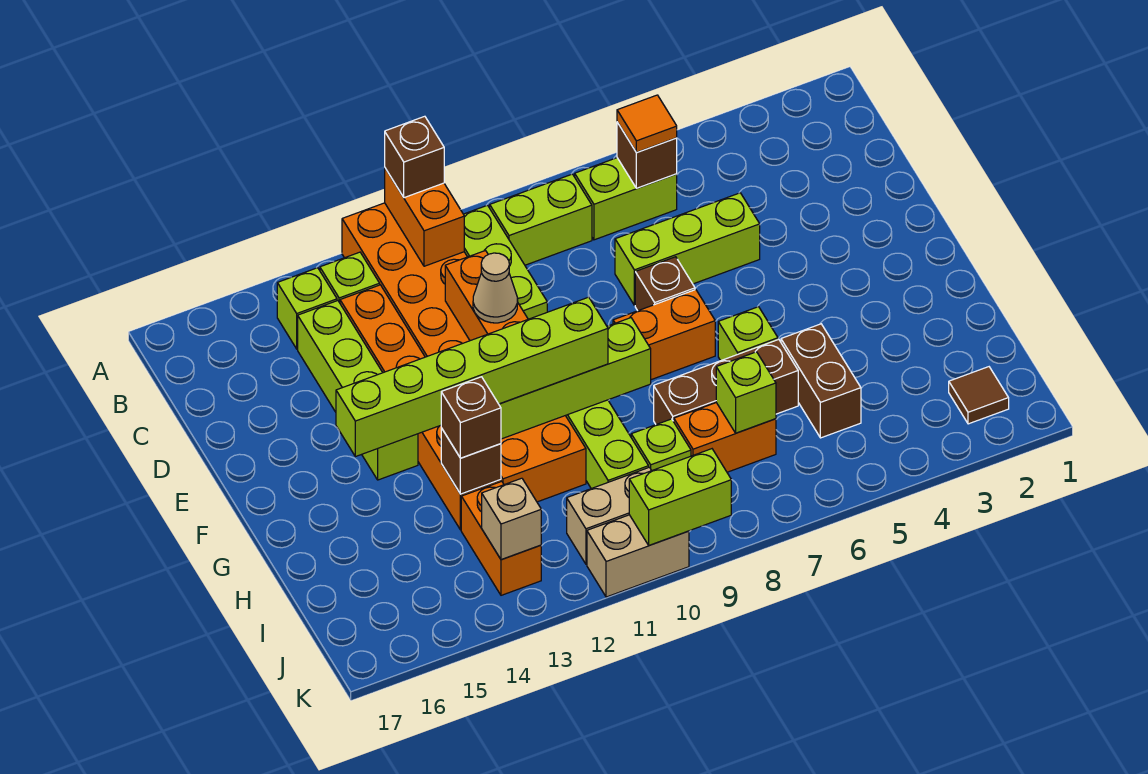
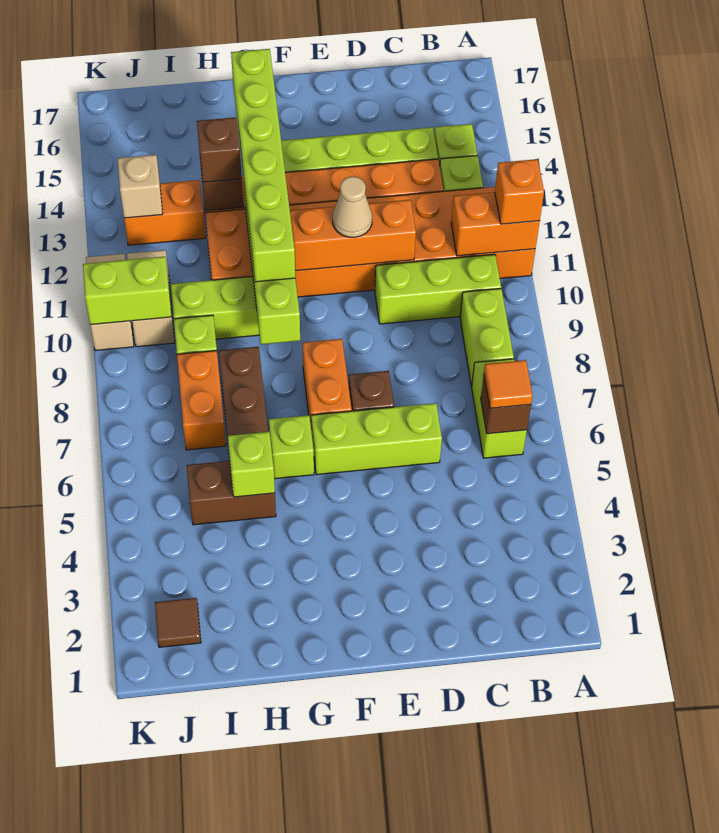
brown brick A11 level 3 -> orange brick A11 level 3
lime brick D5:D7 level 1 -> lime brick D6:F6 level 1
lime brick I7 level 2 -> lime brick H5 level 2
lime brick K9:K10 level 2 -> lime brick J10:K10 level 2

